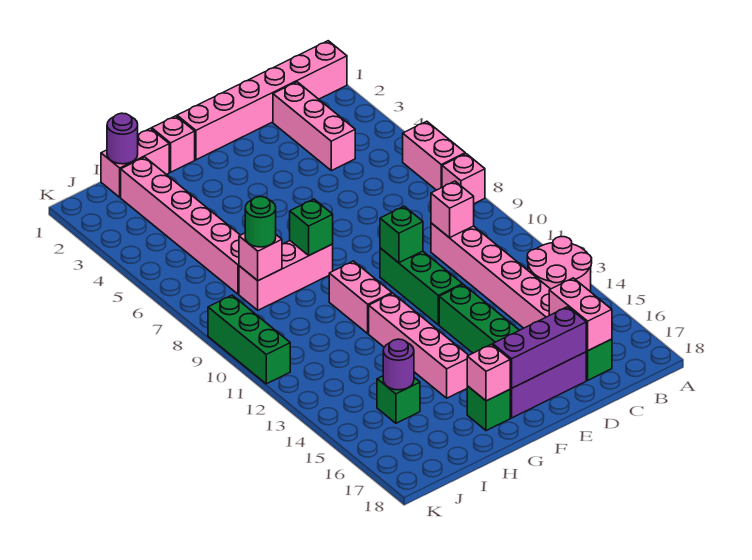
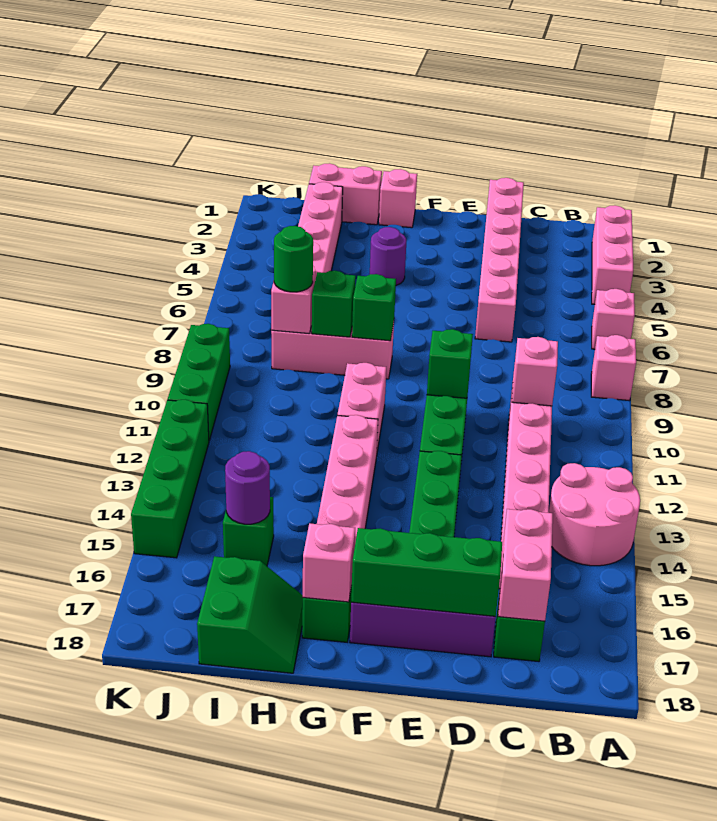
pink brick A1:F1 level 1 -> pink brick D1:D6 level 1
pink brick A6:A7 level 1 -> pink brick A6 level 1
pink brick C2:C4 level 1 -> pink brick A2:A4 level 1
purple brick D17:F17 level 2 -> green brick D17:F17 level 2
none -> green brick H8 level 2
none -> green slope H17:I18 level 1 top I
purple round brick I1 level 2 -> purple round brick G4 level 1
none -> green brick K12:K15 level 1

